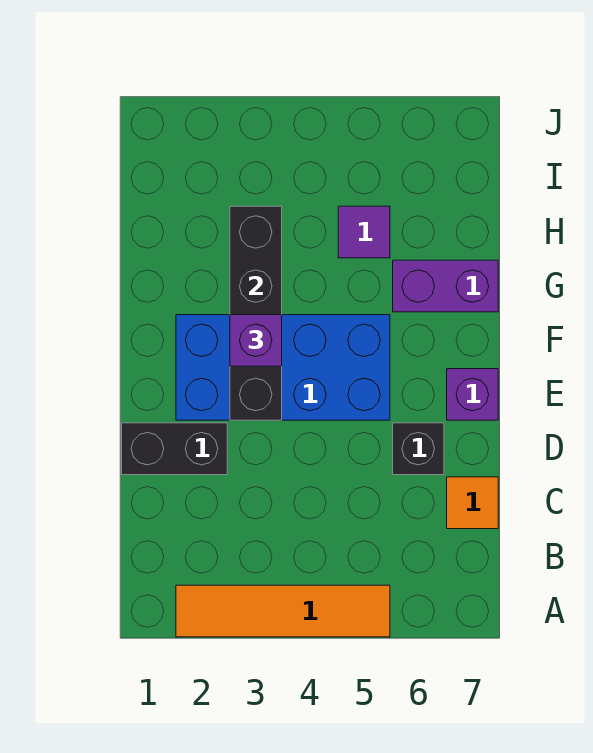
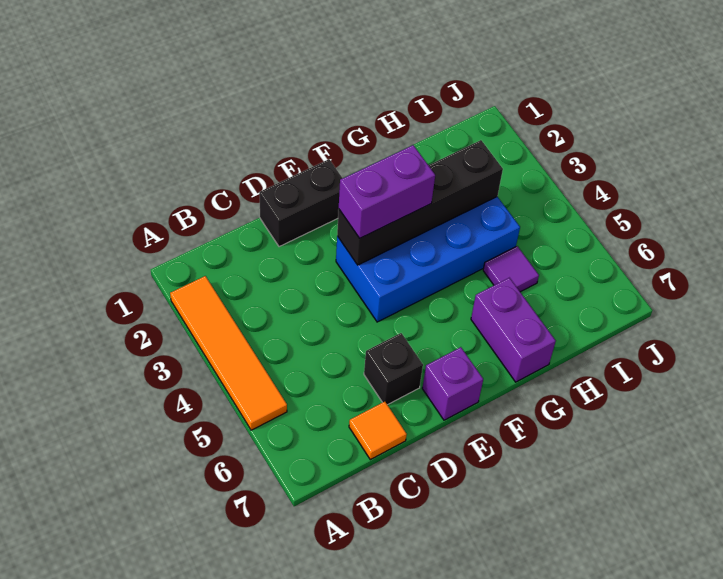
black brick D1:D2 level 1 -> black brick D1:E1 level 1
blue brick E2:F5 level 1 -> blue brick E3:H4 level 1
purple brick F3 level 3 -> purple brick E3:F3 level 3

